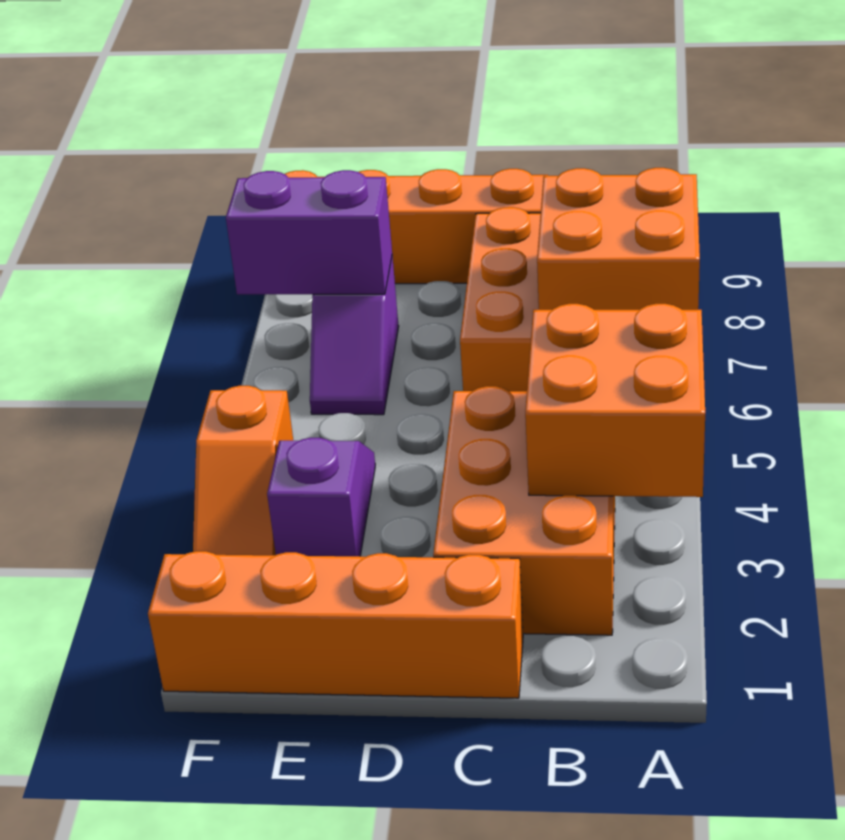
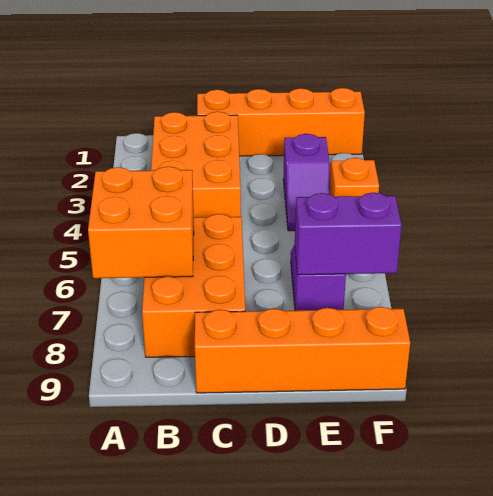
orange brick A3:B4 level 2 -> none

